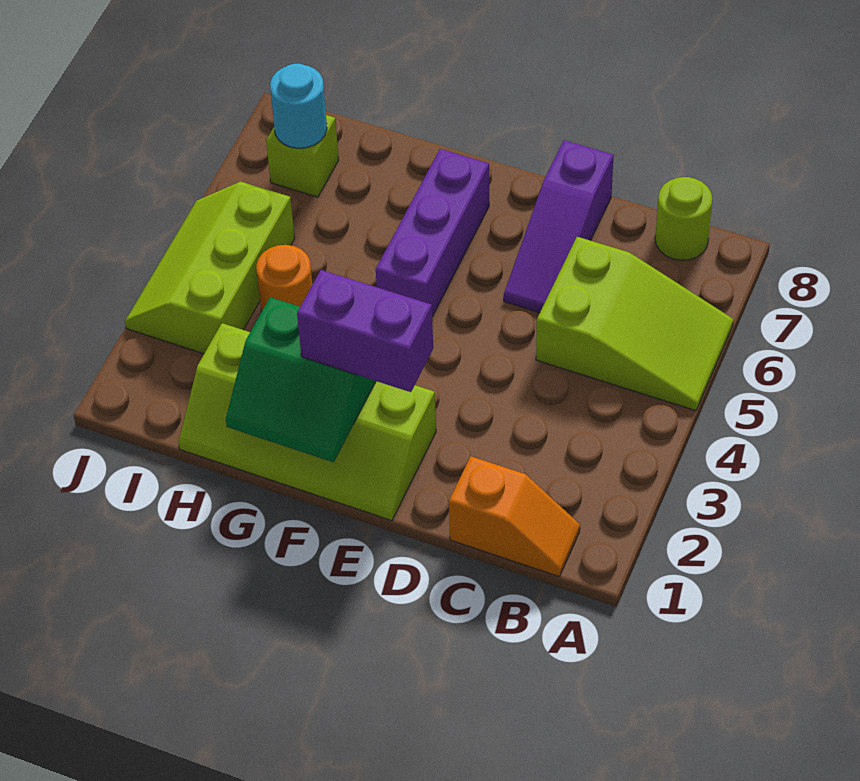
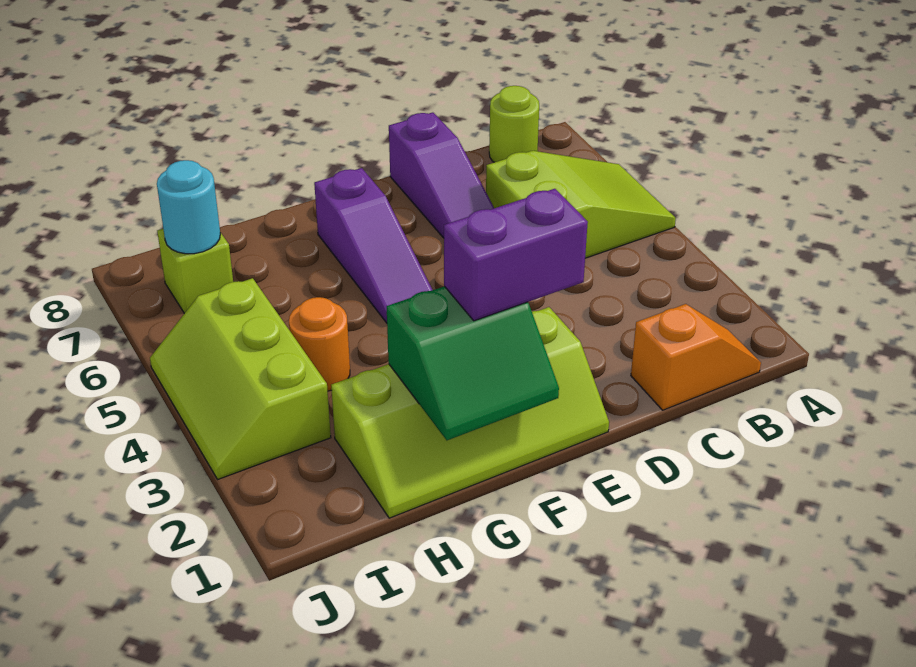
purple brick F5:F7 level 1 -> purple slope F5:F7 level 1 top 7

